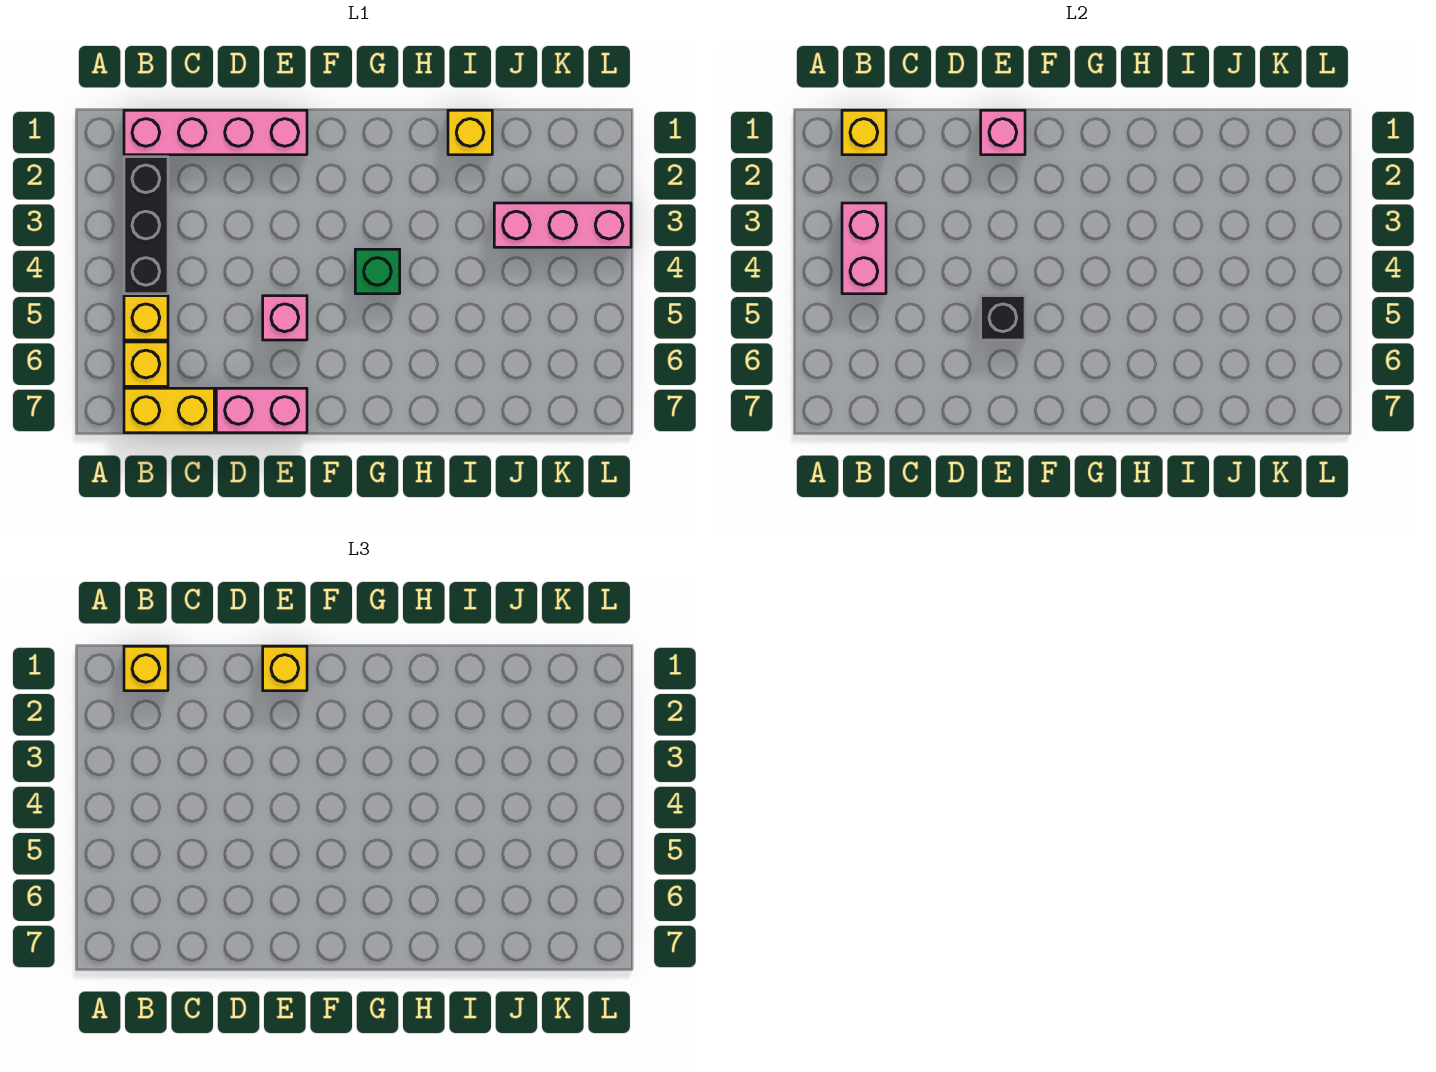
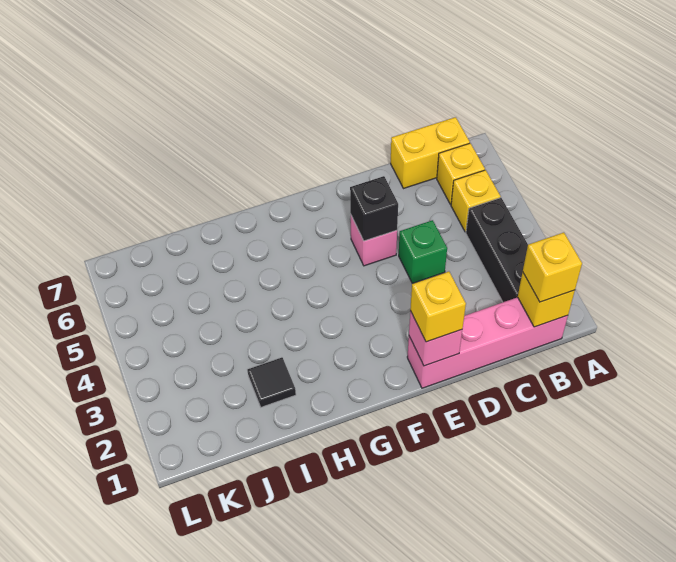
pink brick B3:B4 level 2 -> none
pink brick D7:E7 level 1 -> none
green brick G4 level 1 -> green brick D4 level 1
yellow brick I1 level 1 -> none
none -> black tile I2 level 1
pink brick J3:L3 level 1 -> none

